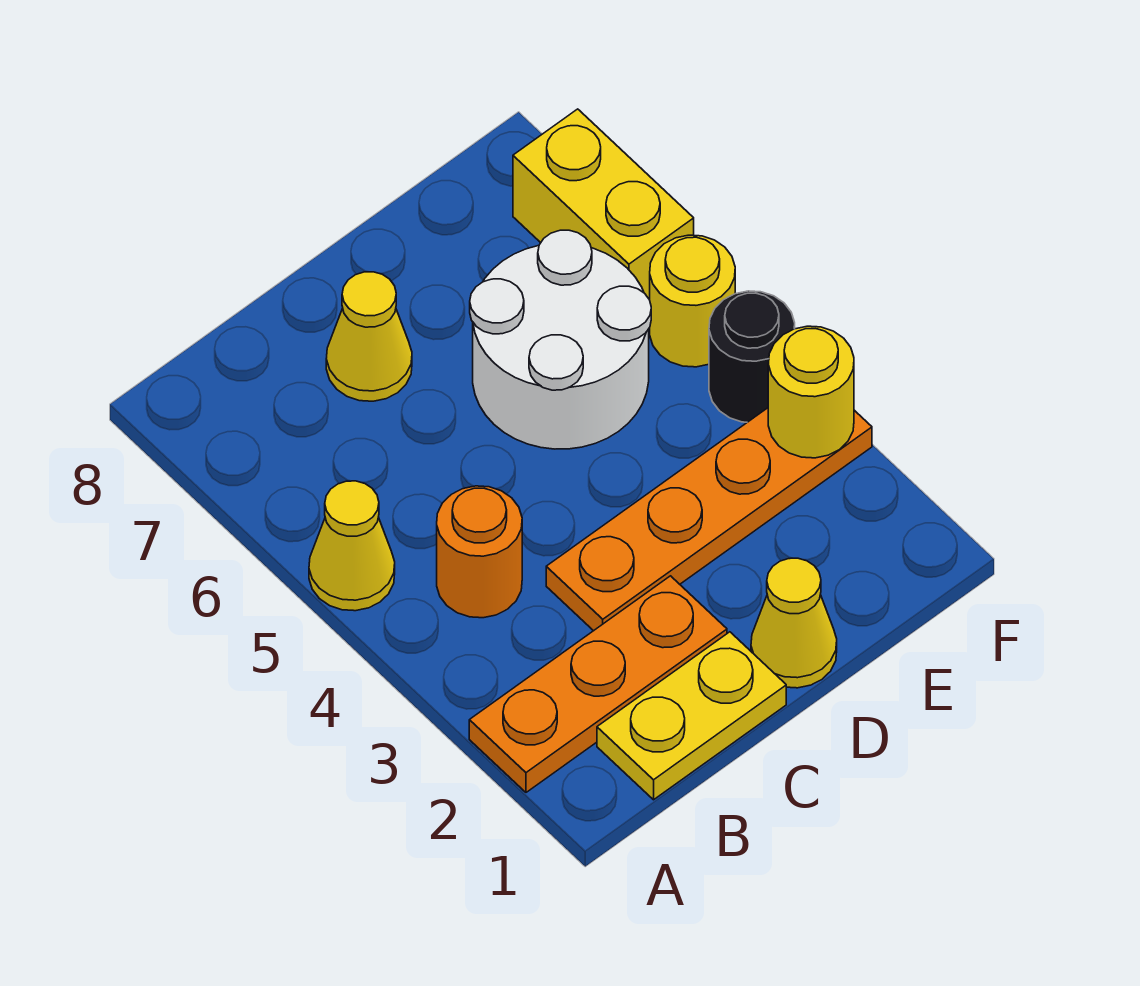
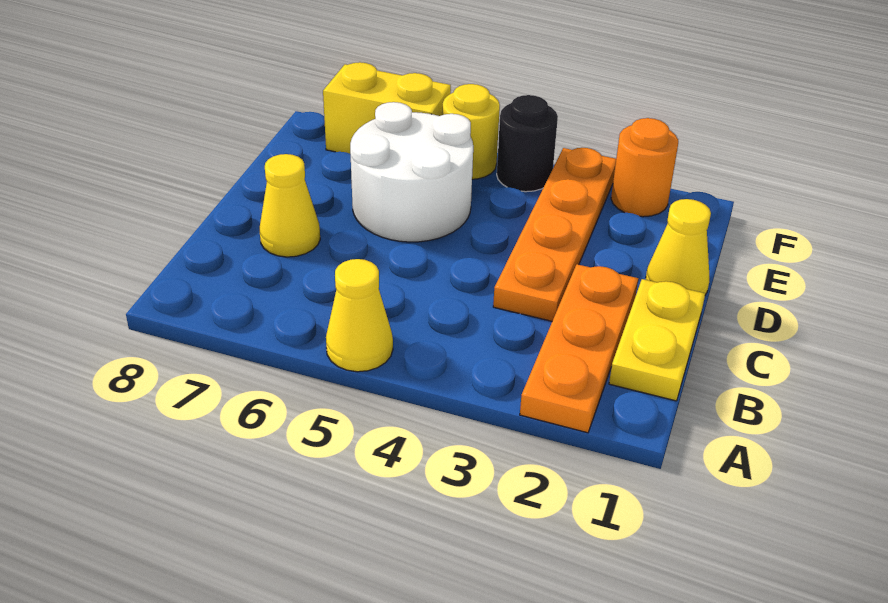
orange round brick B4 level 1 -> orange round brick F2 level 1
yellow round brick F3 level 2 -> none

